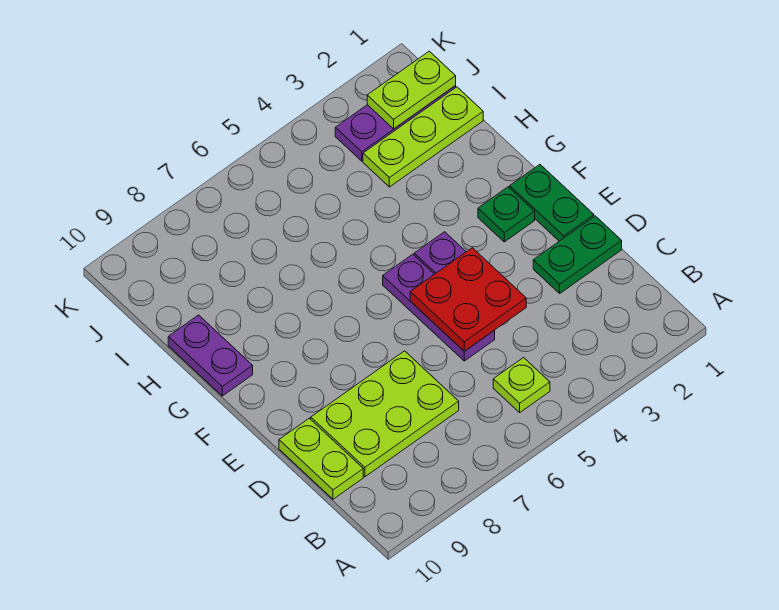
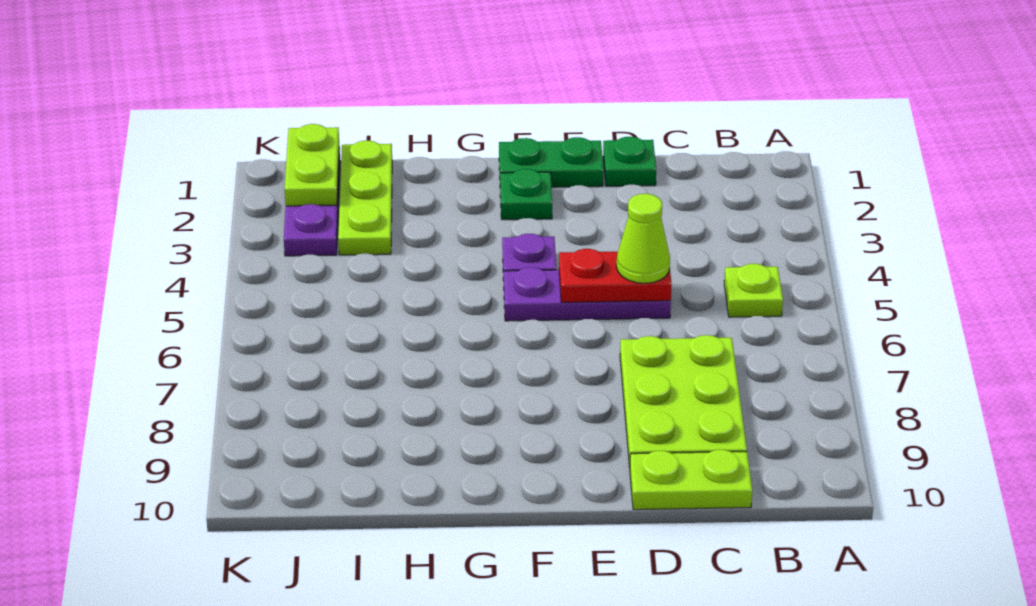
green plate D1:D2 level 1 -> green plate D1 level 1
red plate D4:E5 level 2 -> red plate D5:E5 level 2
none -> lime cone D5 level 3
purple plate G10:H10 level 1 -> none

